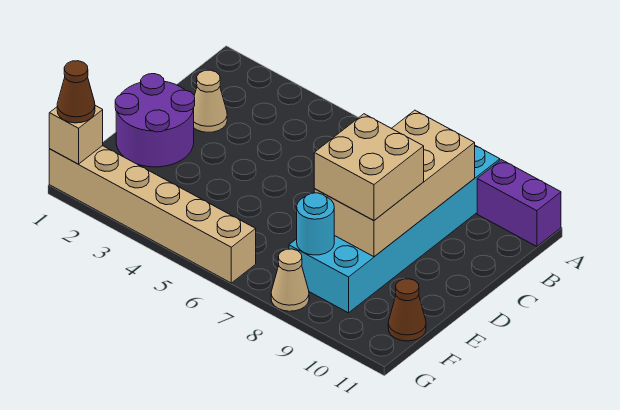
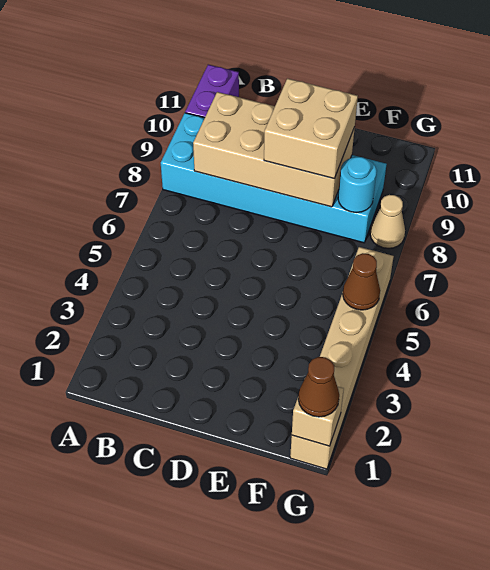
tan cone C2 level 1 -> none
purple round brick D1:E2 level 1 -> none
brown cone F11 level 1 -> brown cone G5 level 2

